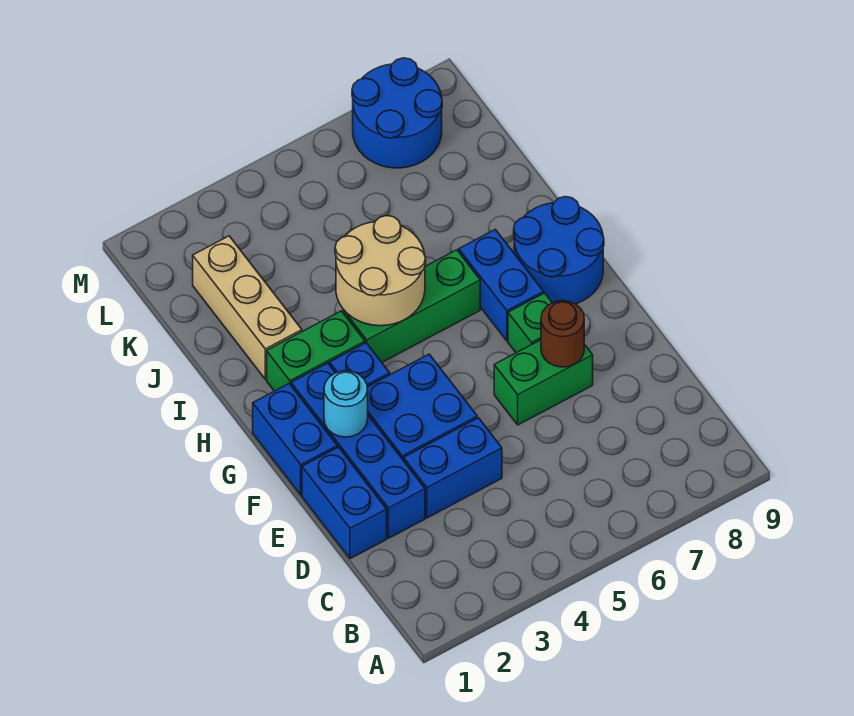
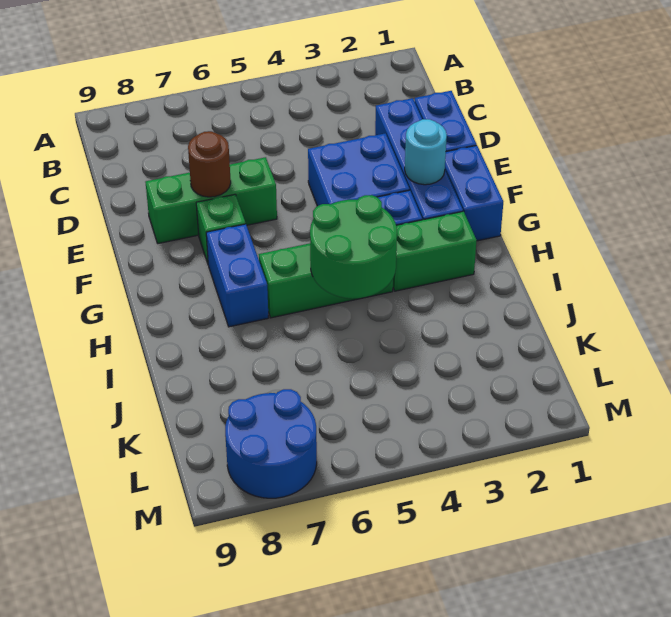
blue brick D3:D4 level 1 -> none
green brick E6:E7 level 1 -> green brick E6:E8 level 1
blue round brick G8:H9 level 1 -> none
tan round brick H4:I5 level 2 -> green round brick H4:I5 level 2
tan brick I2:K2 level 1 -> none

